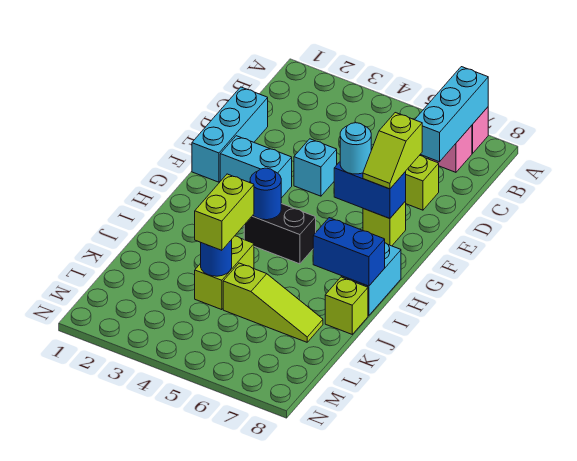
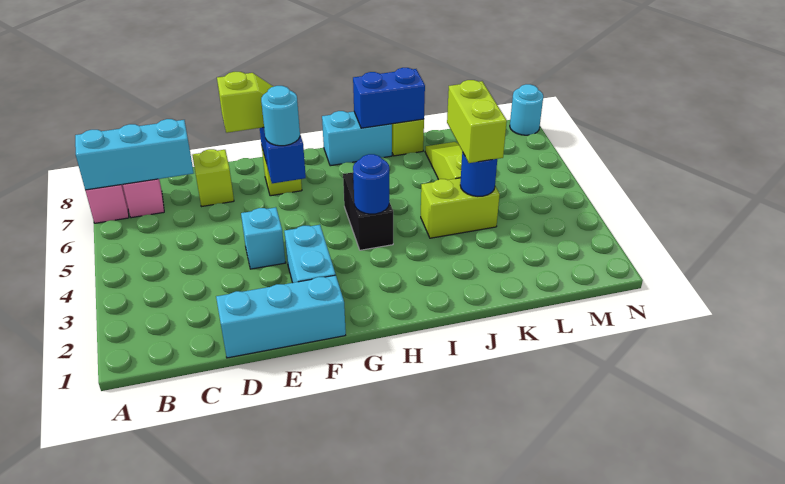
blue brick I7:I8 level 2 -> blue brick I8:J8 level 2
lime brick J4:K4 level 3 -> lime brick K4:K5 level 3
none -> cyan round brick N8 level 1

